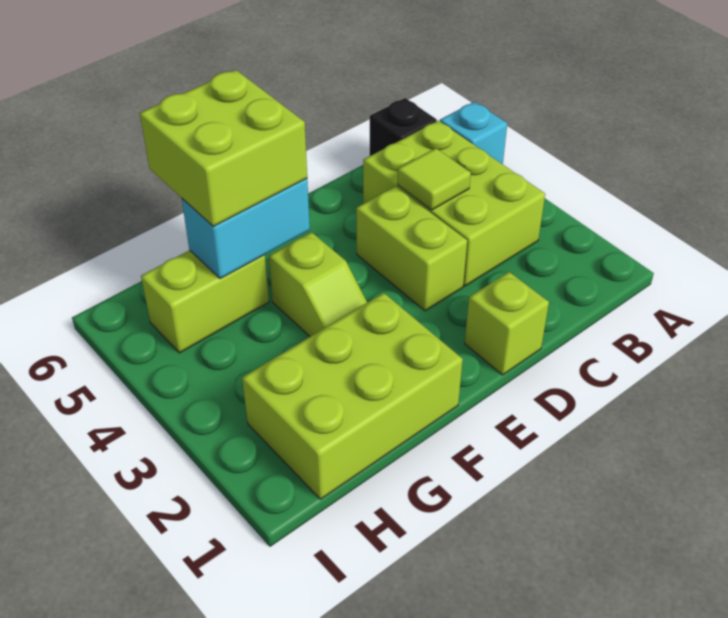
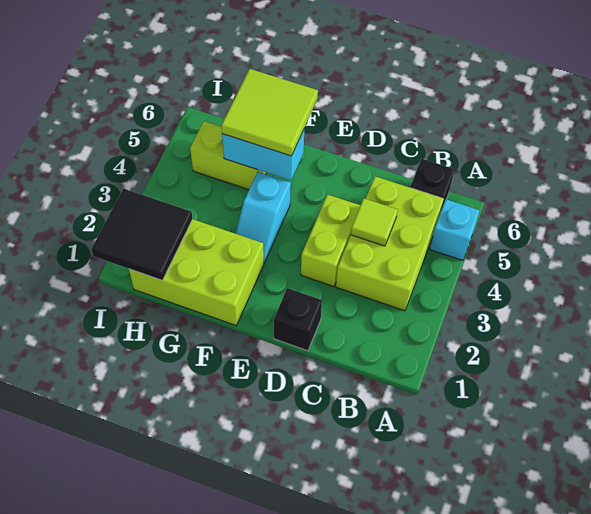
lime brick D1 level 1 -> black brick D1 level 1
lime slope F3:F4 level 1 top 4 -> cyan slope F3:F4 level 1 top 4
lime brick F5:G6 level 3 -> lime tile F5:G6 level 3
none -> black tile H1:I2 level 2

